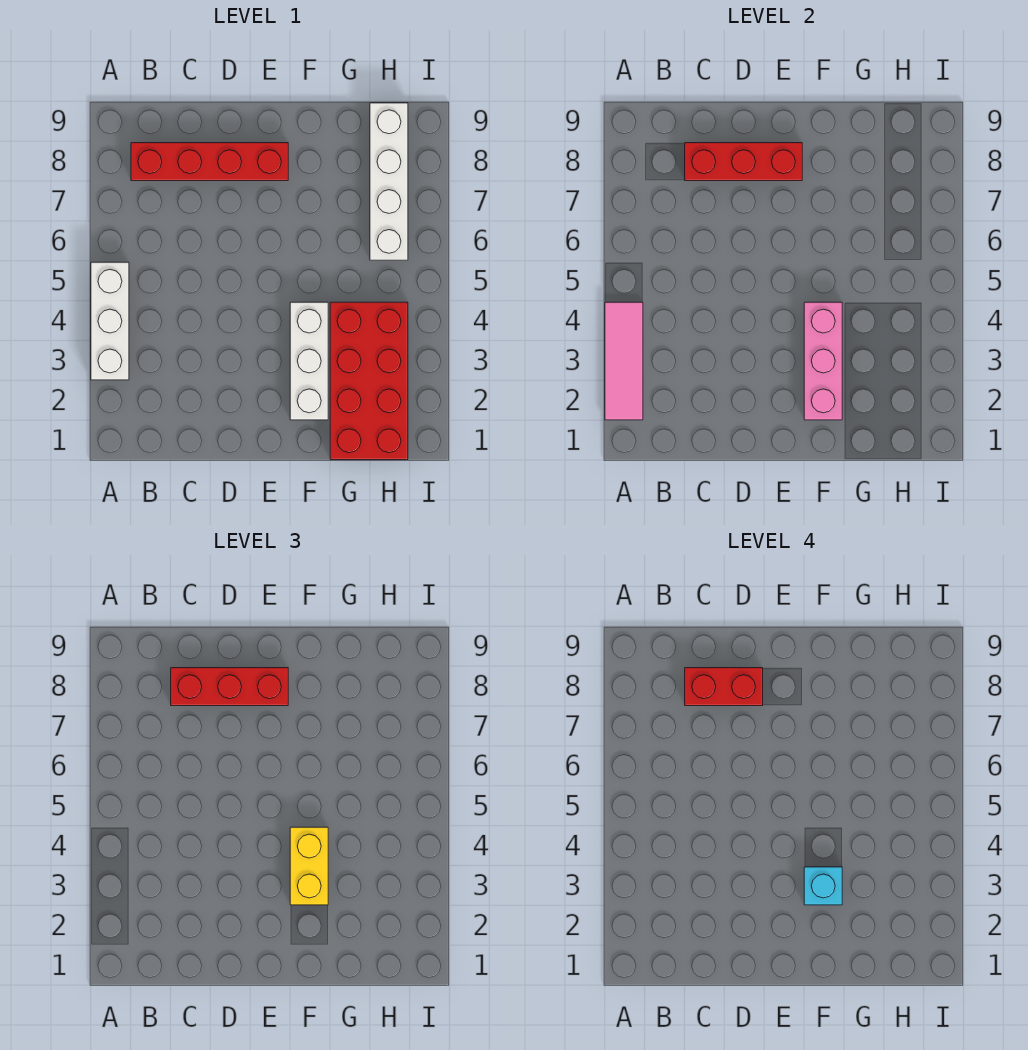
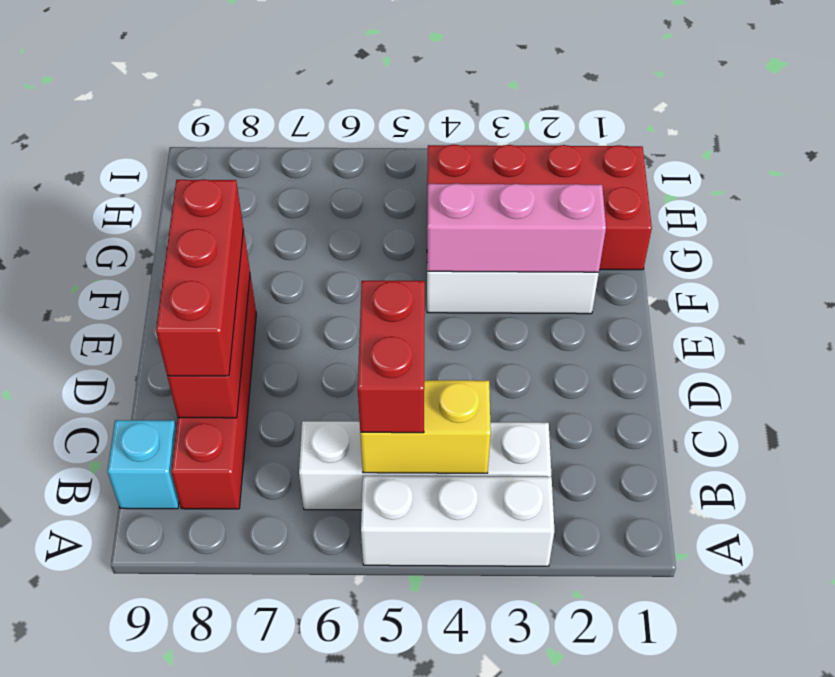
pink tile A2:A4 level 2 -> none
red brick C8:D8 level 4 -> red brick B5:C5 level 3
yellow brick F3:F4 level 3 -> yellow brick B4:B5 level 2
cyan brick F3 level 4 -> cyan brick B9 level 1
white brick H6:H9 level 1 -> white brick B3:B6 level 1

